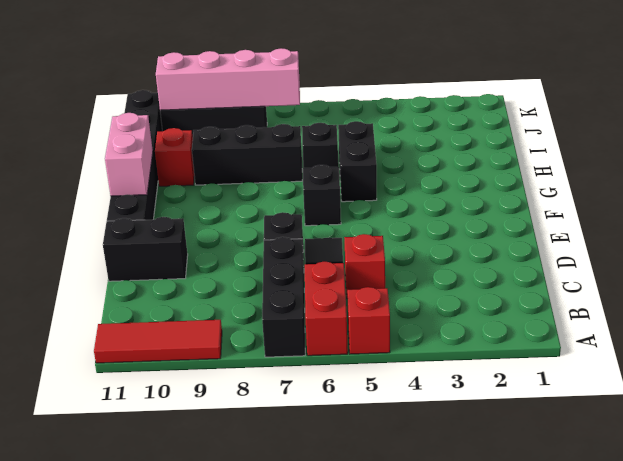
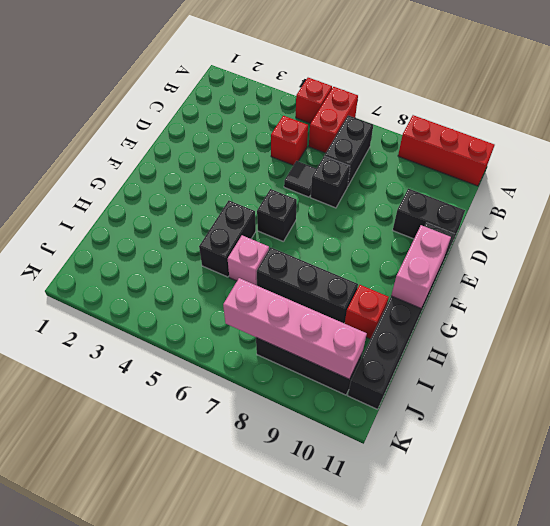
black brick A7:C7 level 1 -> black brick B7:C7 level 1
red tile A9:A11 level 1 -> red brick A9:A11 level 1
black brick H6 level 1 -> pink brick H6 level 1

